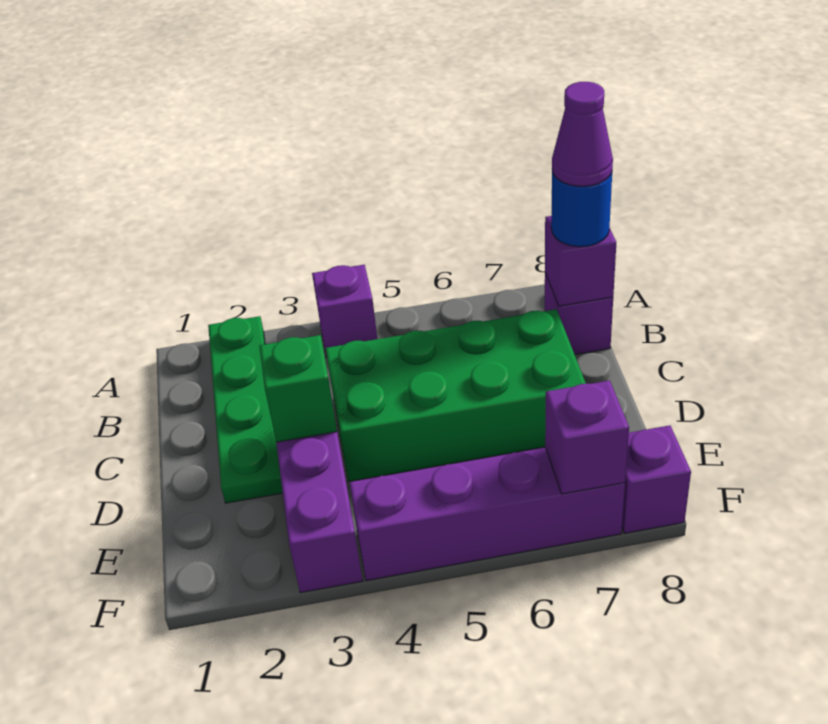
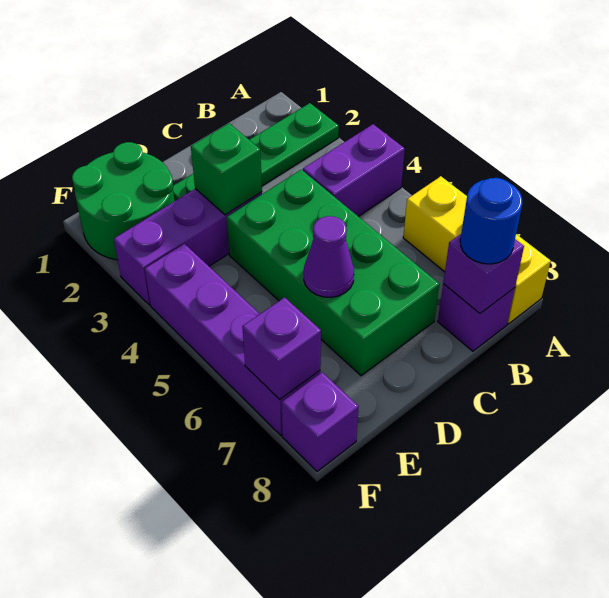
purple brick A4 level 1 -> purple brick A4:B4 level 1
none -> yellow brick A6:A8 level 1
purple cone B8 level 4 -> purple cone D6 level 2
none -> green round brick E1:F2 level 1

